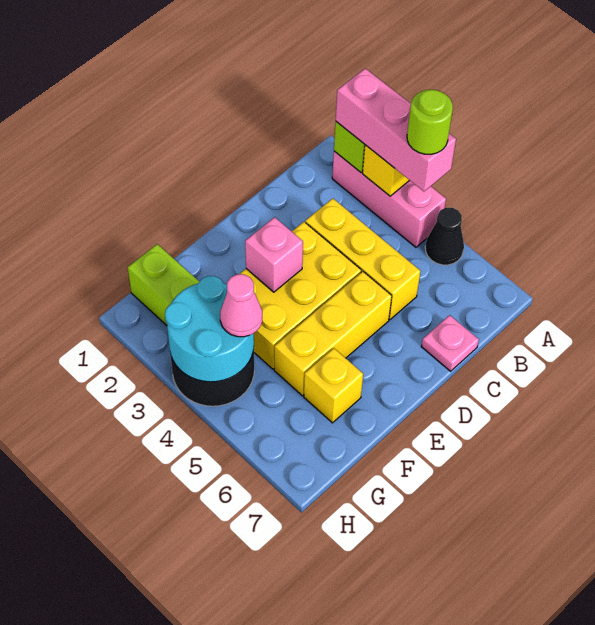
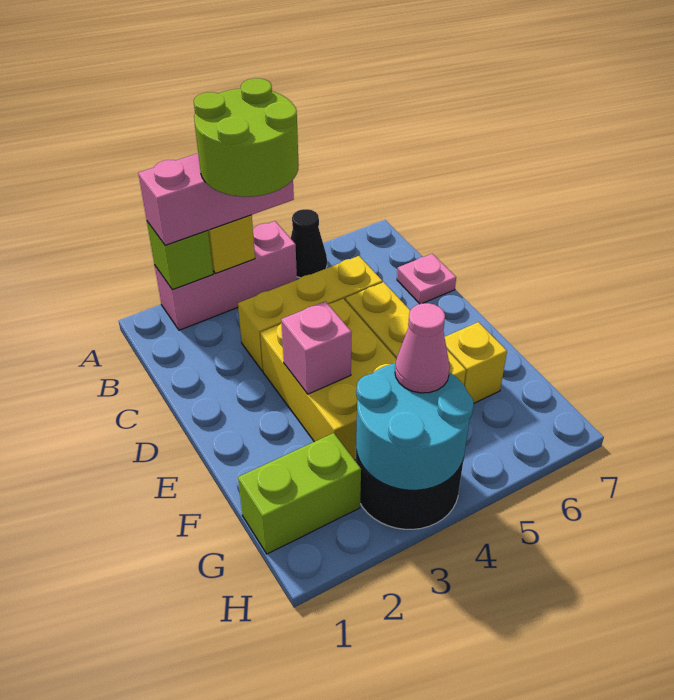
lime round brick A4 level 4 -> lime round brick A3:B4 level 4

